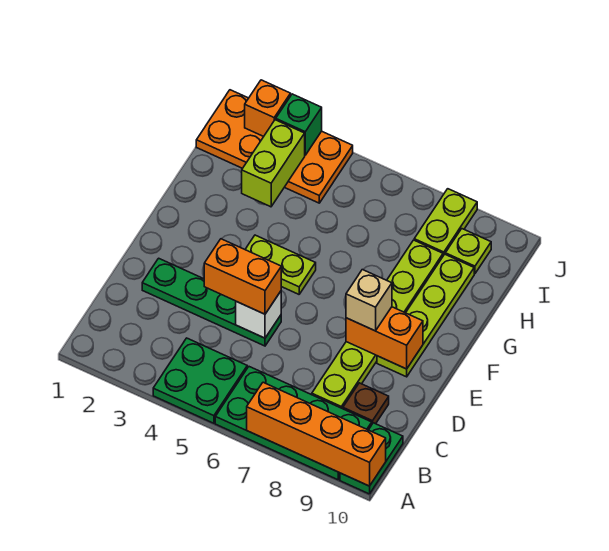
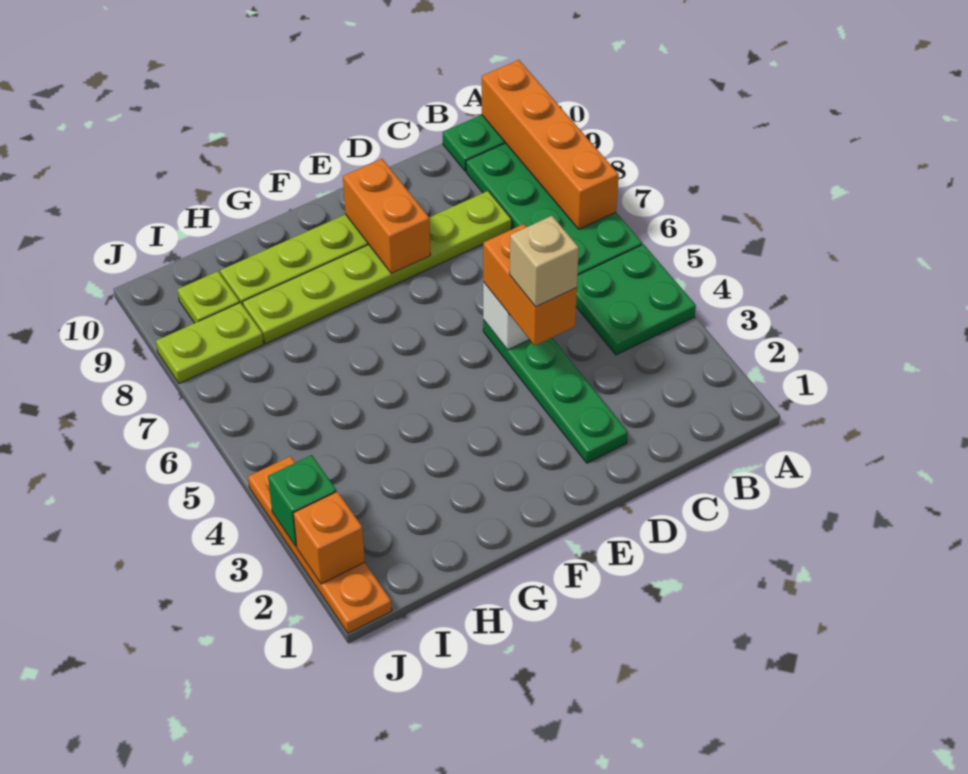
brown plate C9 level 1 -> none
tan brick E8 level 3 -> tan brick D4 level 4
lime plate F4:F5 level 1 -> none
lime brick H3:I3 level 2 -> none
orange plate I1:J4 level 1 -> orange plate J1:J4 level 1

